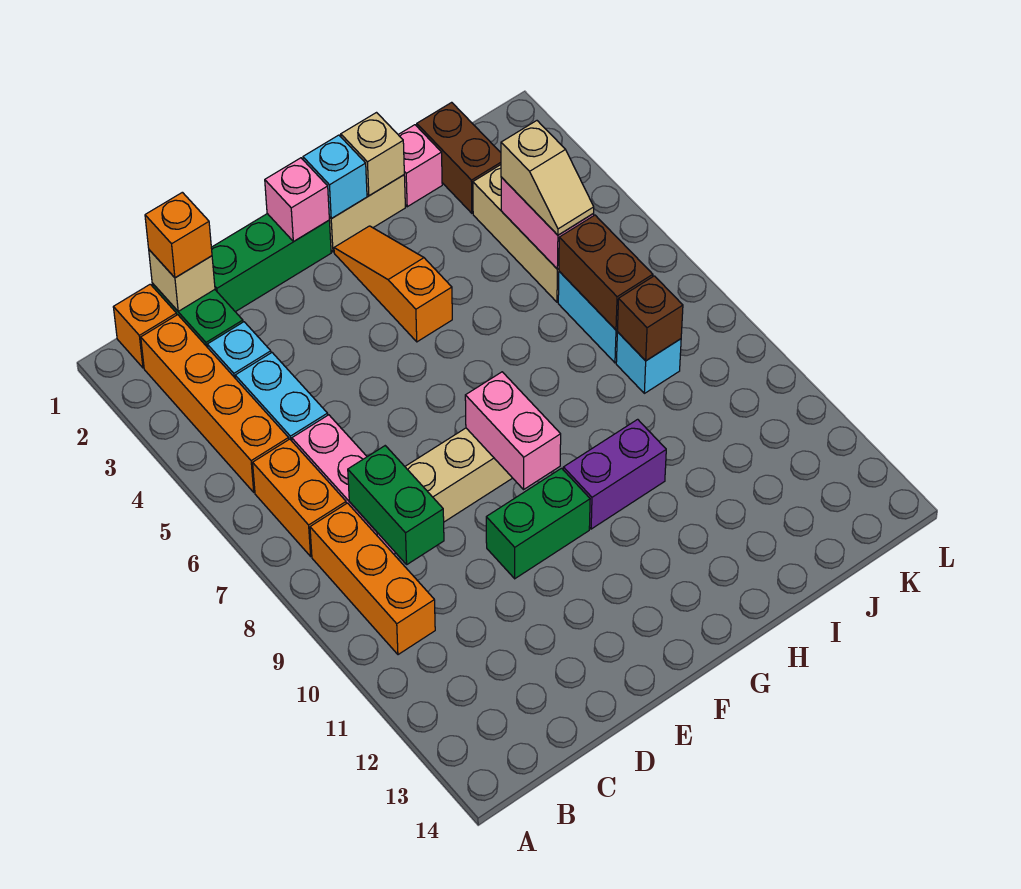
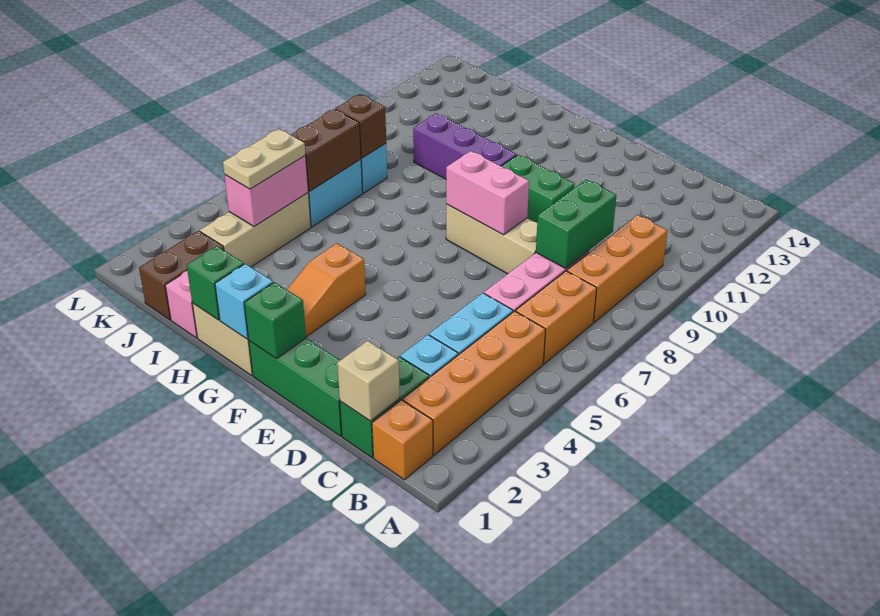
orange brick C1 level 3 -> none
pink brick F1 level 2 -> green brick F1 level 2
pink brick F8:F9 level 2 -> pink brick E8:F8 level 2
purple brick G10:H10 level 1 -> purple brick G10:I10 level 1
tan brick H1 level 2 -> green brick H1 level 2
tan slope J4:J5 level 3 top 4 -> tan plate J4:J5 level 3

